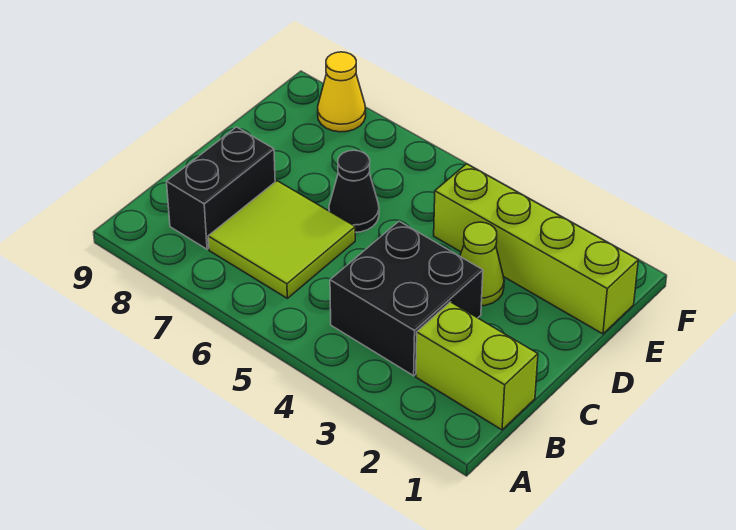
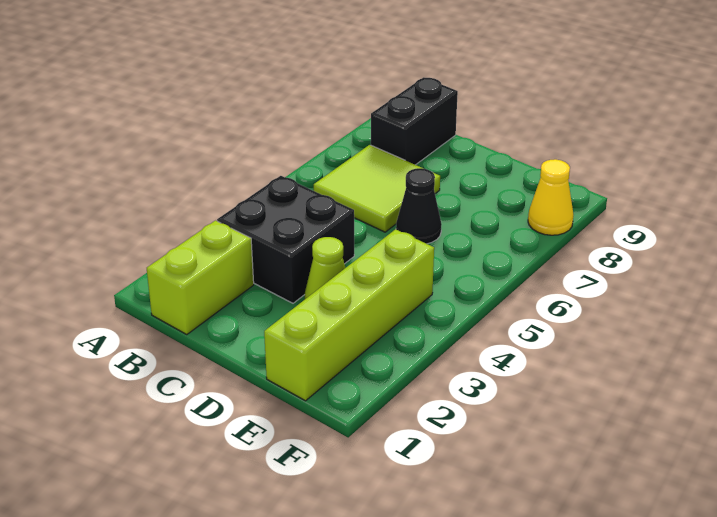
black brick B8:C8 level 1 -> black brick B8:B9 level 1

